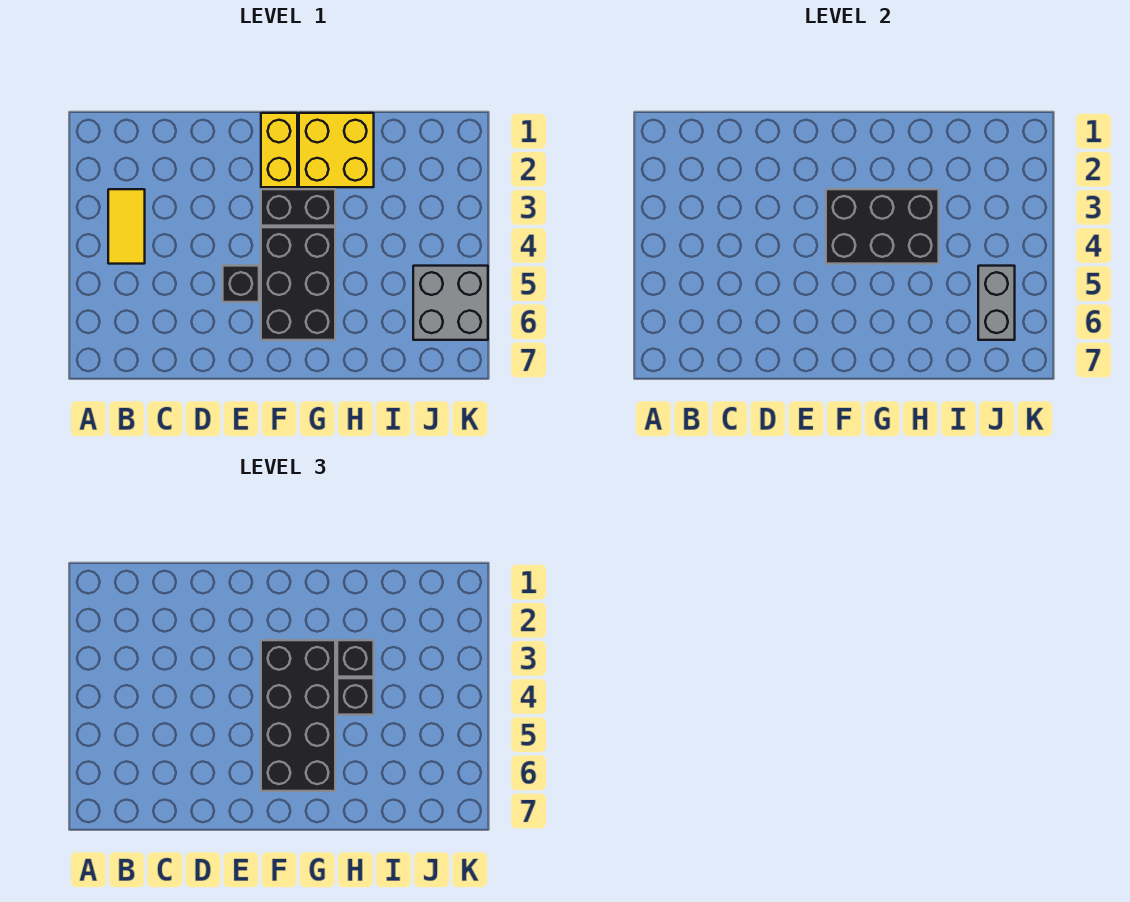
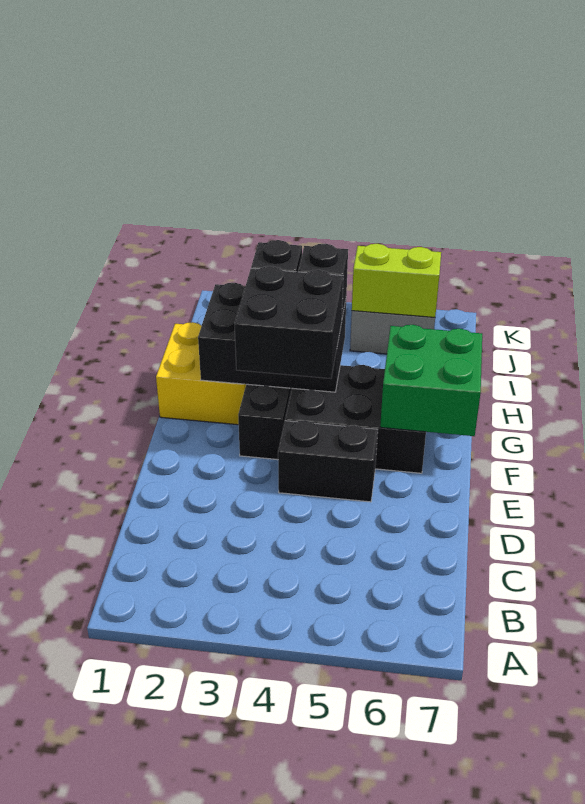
yellow tile B3:B4 level 1 -> none
black brick E5 level 1 -> black brick E4:E5 level 1
yellow brick F1:F2 level 1 -> none
black brick F3:H4 level 2 -> black brick G2:H4 level 2
black brick F3:G6 level 3 -> black brick F3:G4 level 3
none -> green brick F6:G7 level 2
grey brick J5:J6 level 2 -> lime brick J5:J6 level 2

